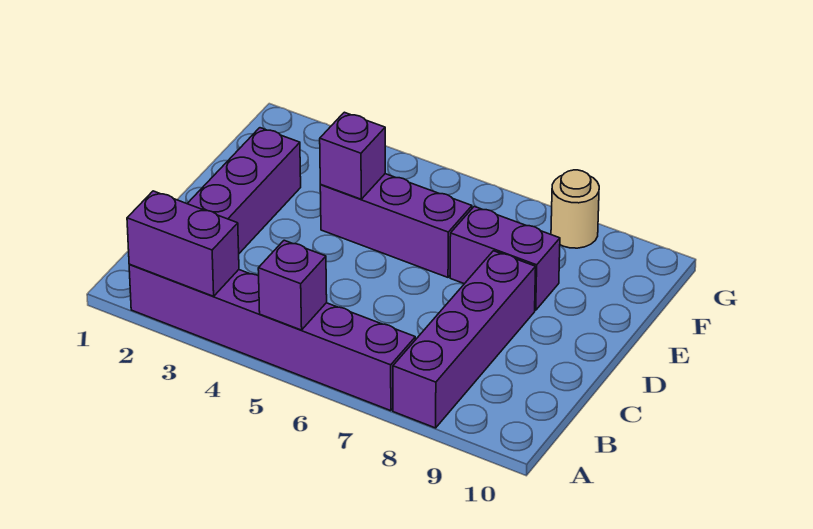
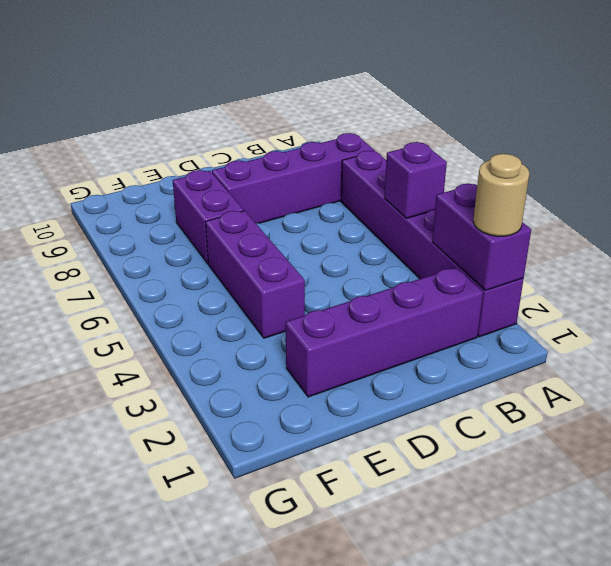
purple brick E4 level 2 -> none
tan round brick G8 level 1 -> tan round brick A2 level 3

